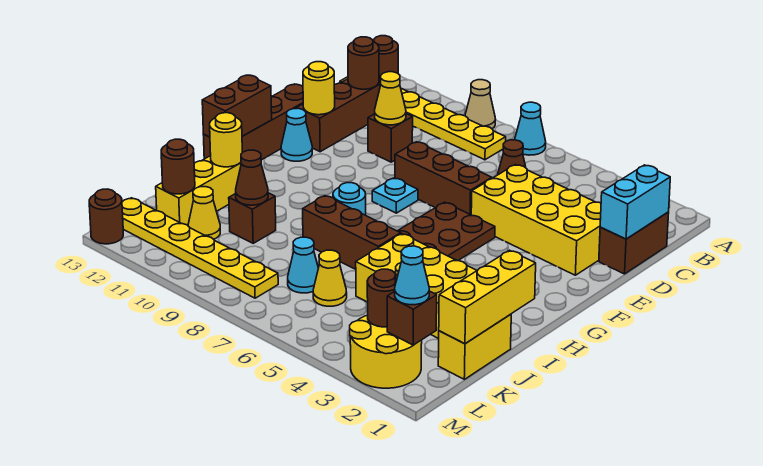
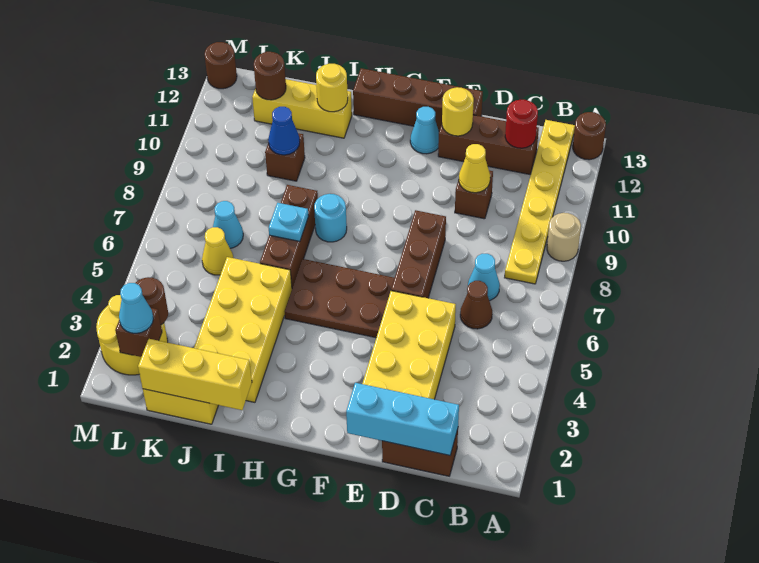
cyan cone A7 level 1 -> cyan cone C7 level 1
tan cone A9 level 1 -> tan round brick A9 level 1
cyan brick C1:D1 level 2 -> cyan brick C1:E1 level 2
brown round brick C12 level 2 -> red round brick C12 level 2
cyan plate F8 level 1 -> cyan plate I7 level 2
brown brick G13:H13 level 2 -> none
brown cone J10 level 2 -> blue cone J10 level 2
yellow cone K11 level 1 -> none
yellow plate L8:L13 level 1 -> none

